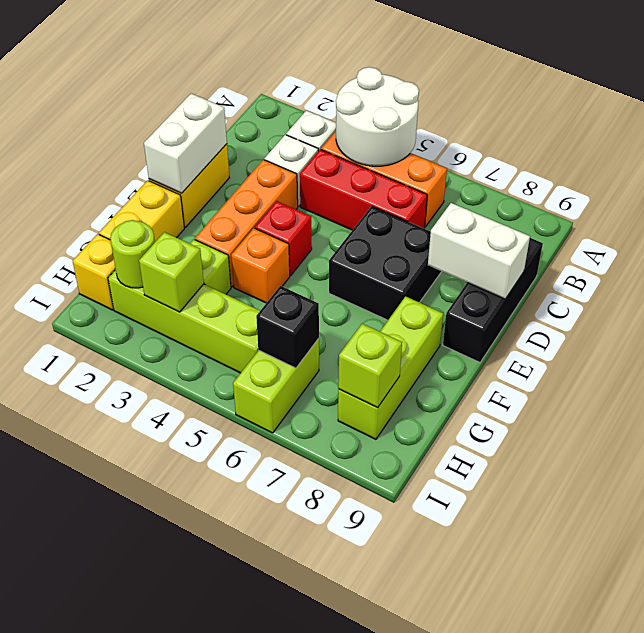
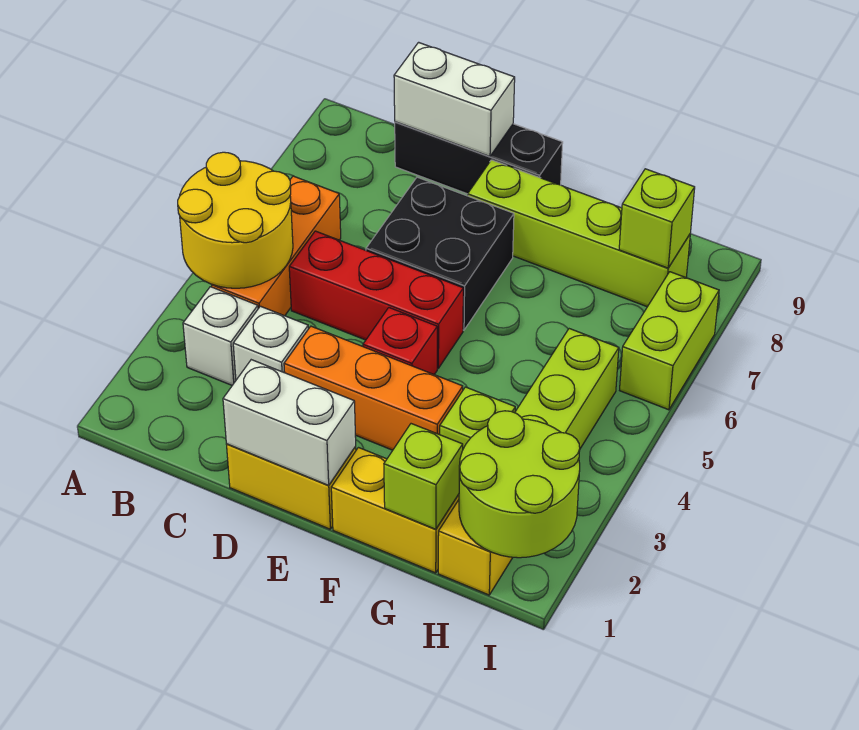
white round brick A4:B5 level 2 -> yellow round brick A4:B5 level 2
red brick C4:C6 level 1 -> red brick C5:E5 level 1
white brick D8:D9 level 2 -> white brick C9:D9 level 2
orange brick F4 level 1 -> none
lime brick F8:H8 level 1 -> lime brick E8:H8 level 1
lime round brick H2 level 2 -> lime round brick H1:I2 level 2
lime brick H3 level 2 -> lime brick G1 level 2
lime brick H6:I6 level 1 -> lime brick I6:I7 level 1
black brick H6 level 2 -> none

